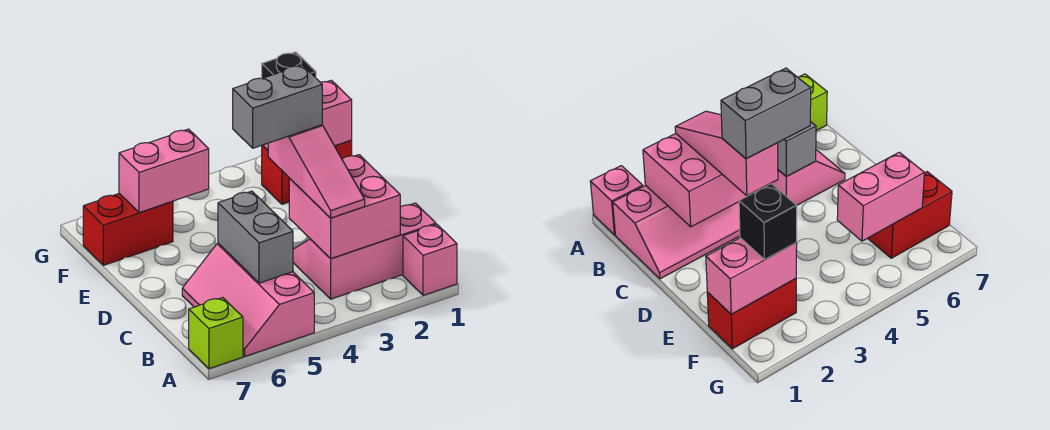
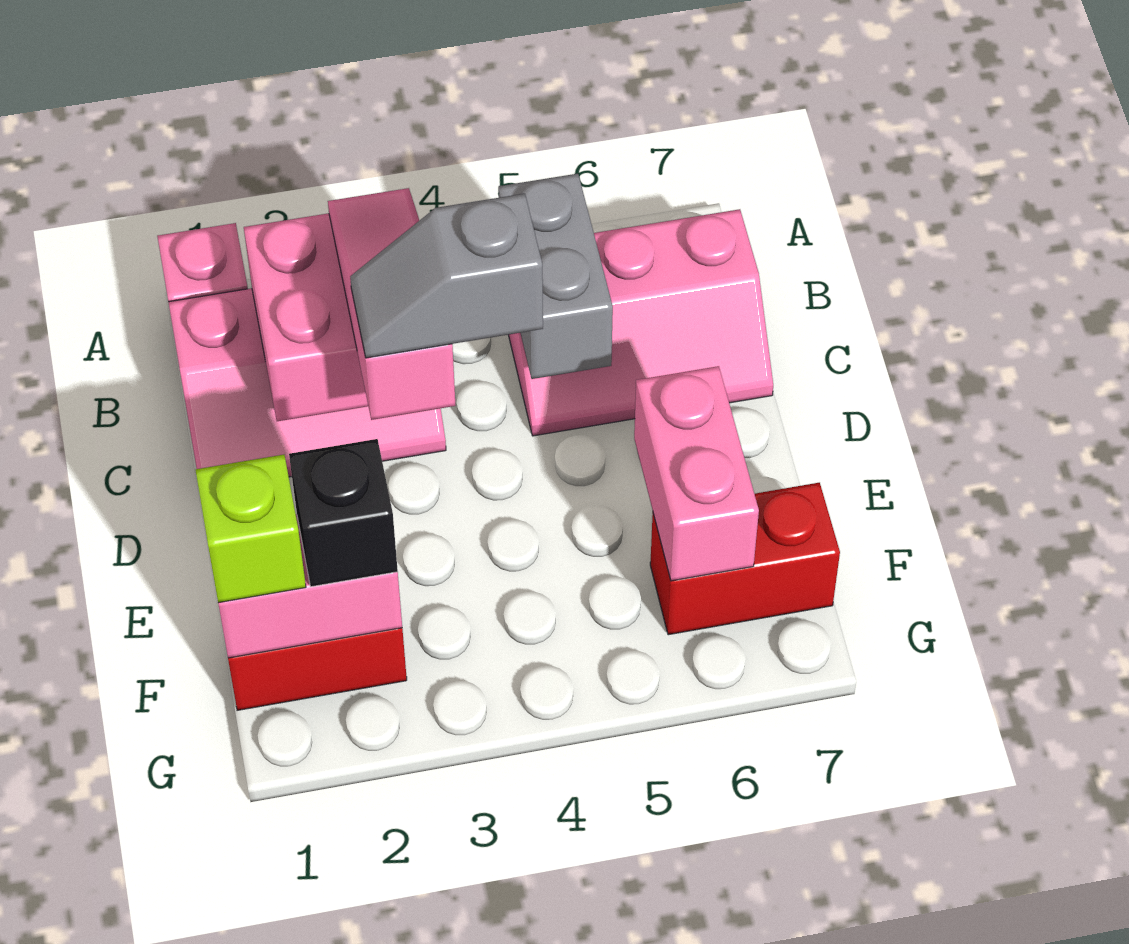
pink slope A5:C6 level 1 top 5 -> pink slope B5:C7 level 1 top B
lime brick A7 level 1 -> lime brick F1 level 3
grey brick D3:D4 level 4 -> grey slope D3:D4 level 4 top 4
pink brick F5:F6 level 2 -> pink brick E6:F6 level 2

